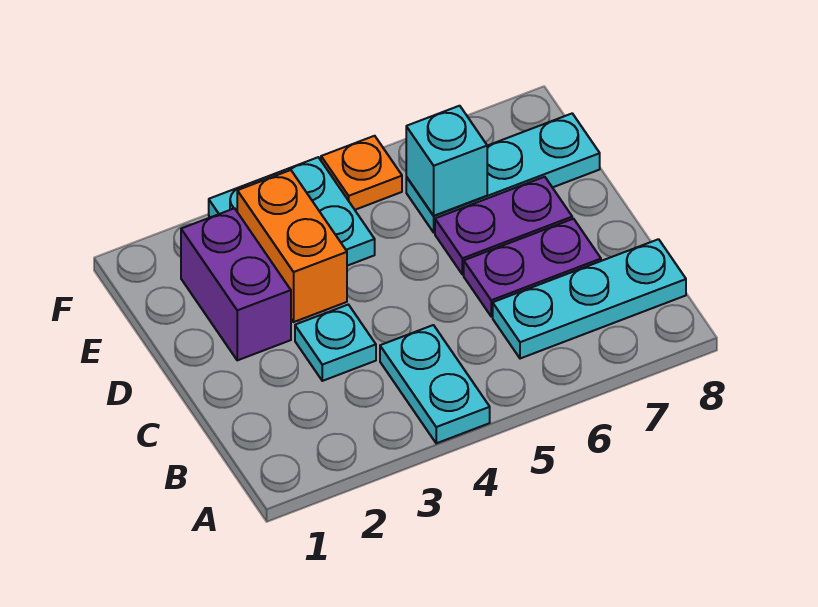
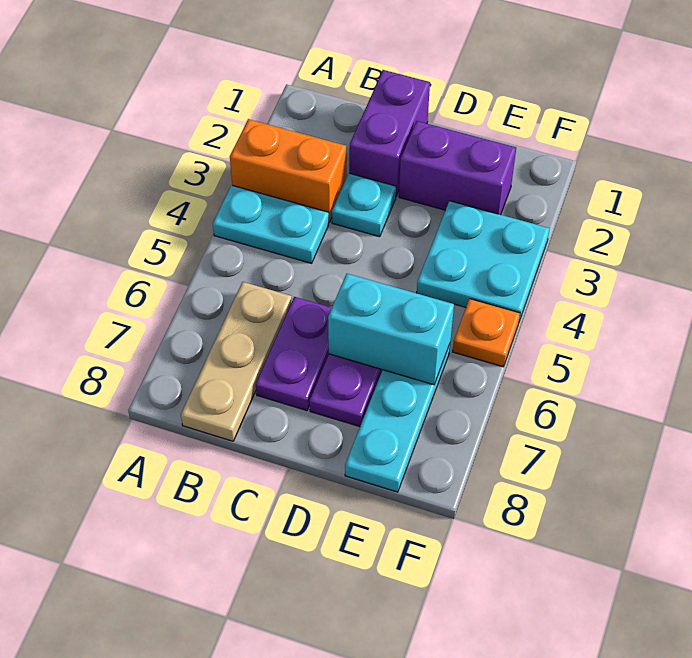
cyan plate B6:B8 level 1 -> tan plate B6:B8 level 1
none -> purple brick C1:C2 level 1
orange brick D3:E3 level 2 -> orange brick A3:B3 level 1
cyan brick E6 level 2 -> cyan brick D6:E6 level 2

